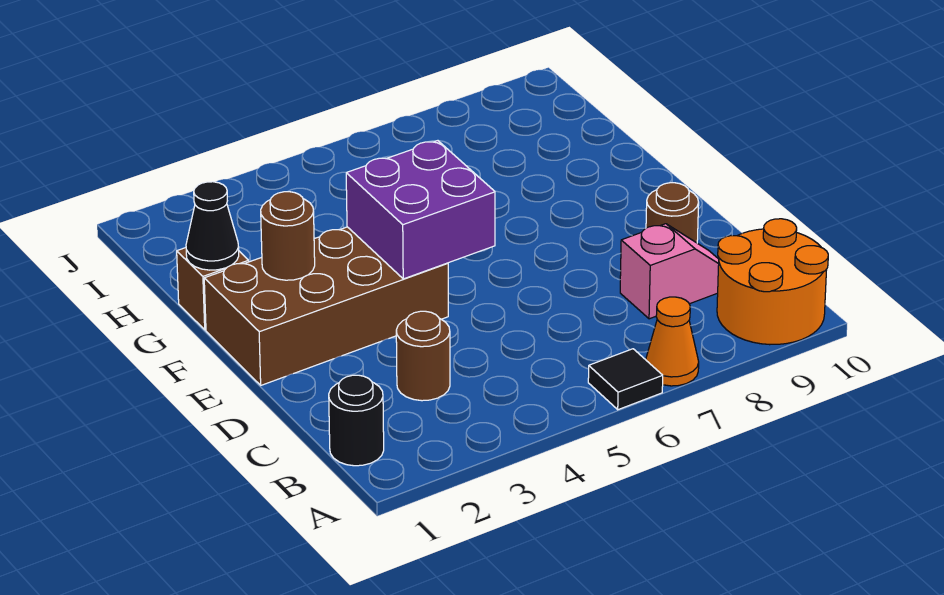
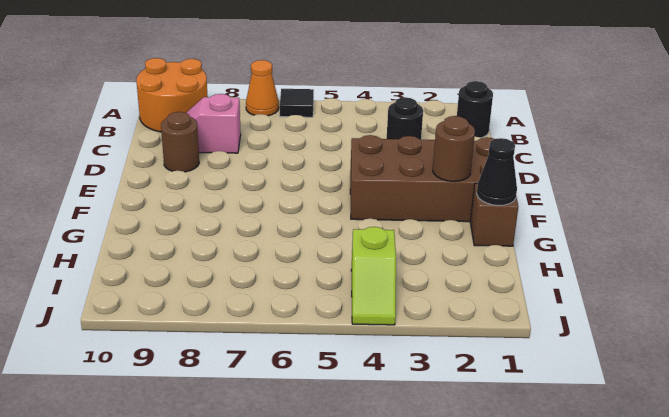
brown round brick C3 level 1 -> black round brick C3 level 1
purple brick E4:F5 level 2 -> none
none -> lime slope I4:J4 level 1 top I

